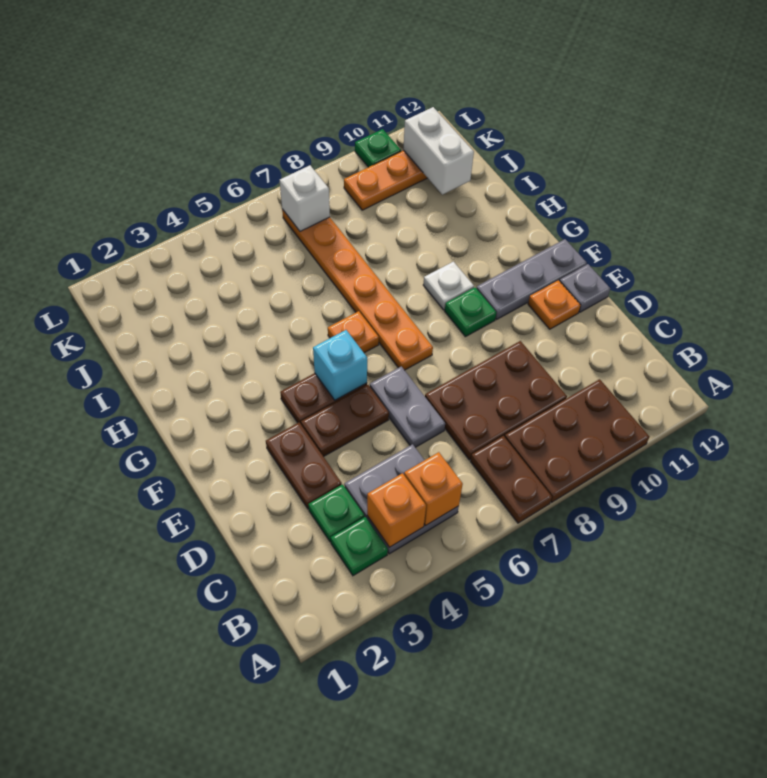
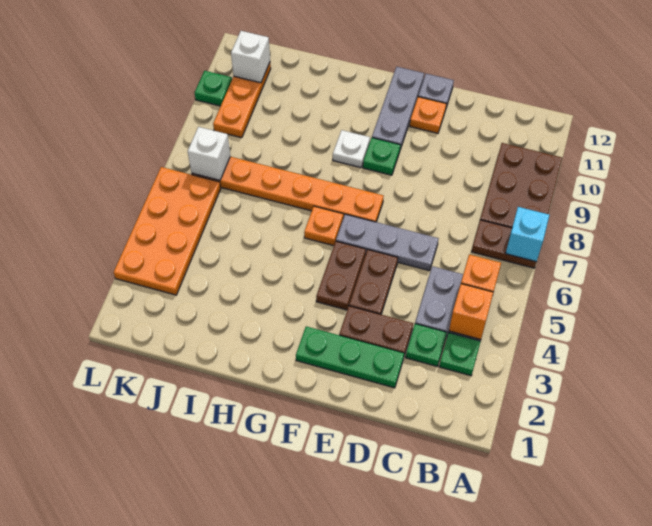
brown plate C7:D9 level 1 -> none
none -> green plate D2:F2 level 1
grey plate D6:E6 level 1 -> grey plate D6:F6 level 1
cyan brick F5 level 2 -> cyan brick A7 level 2
white brick J11:K11 level 2 -> white brick K11 level 2
none -> orange plate K3:L6 level 1

